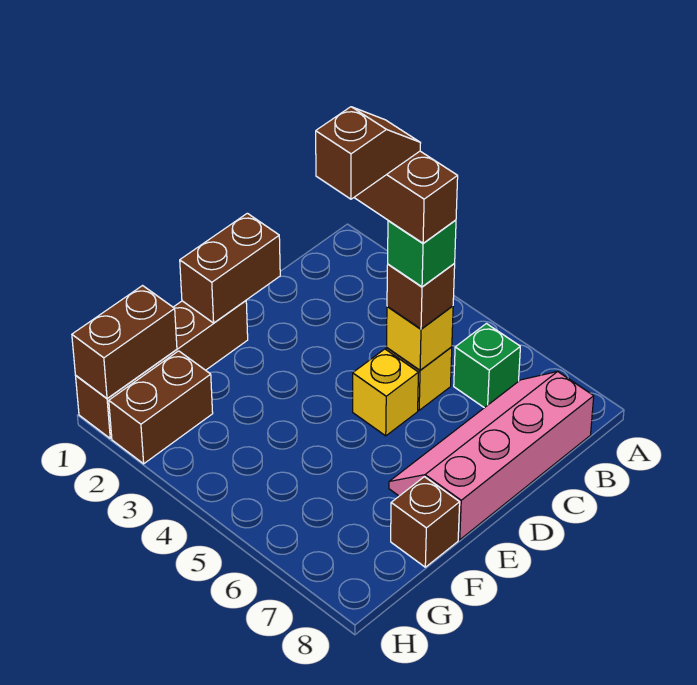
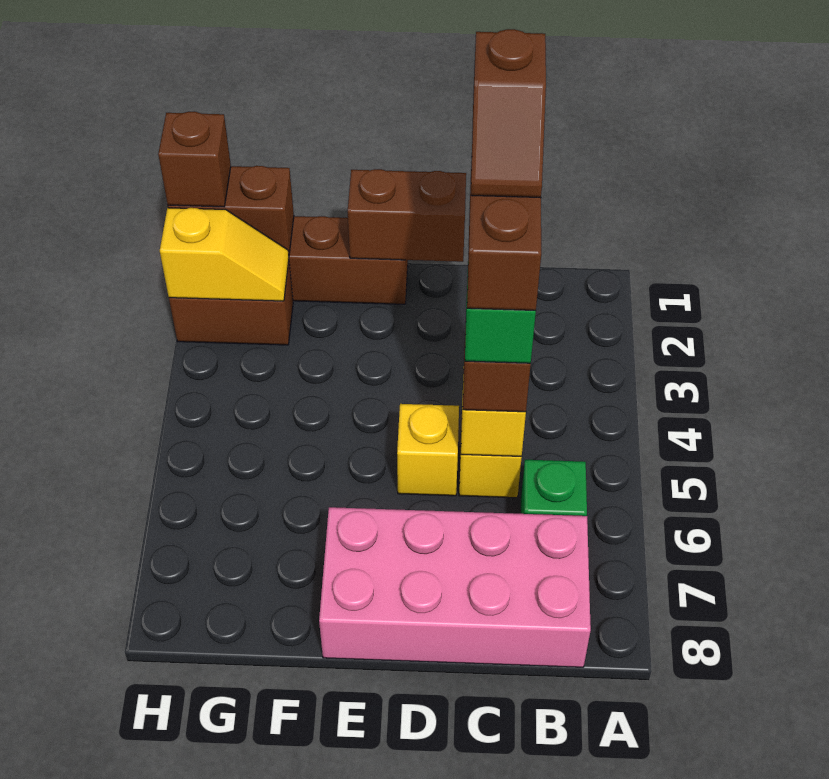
pink slope B7:E8 level 1 top 8 -> pink brick B7:E8 level 1
brown slope C4:D4 level 6 top D -> brown slope C3:C4 level 6 top 3
brown brick F8 level 1 -> brown brick H1 level 3
none -> yellow slope G2:H2 level 2 top H

